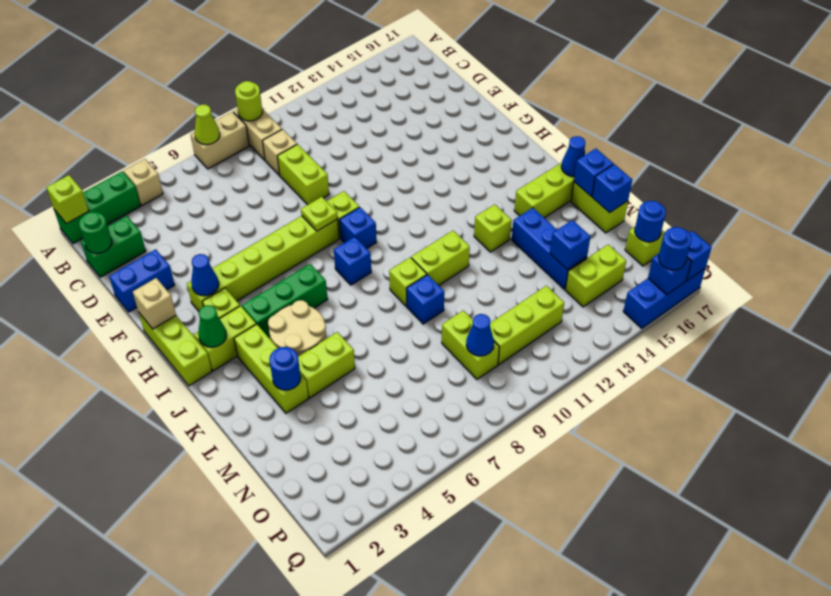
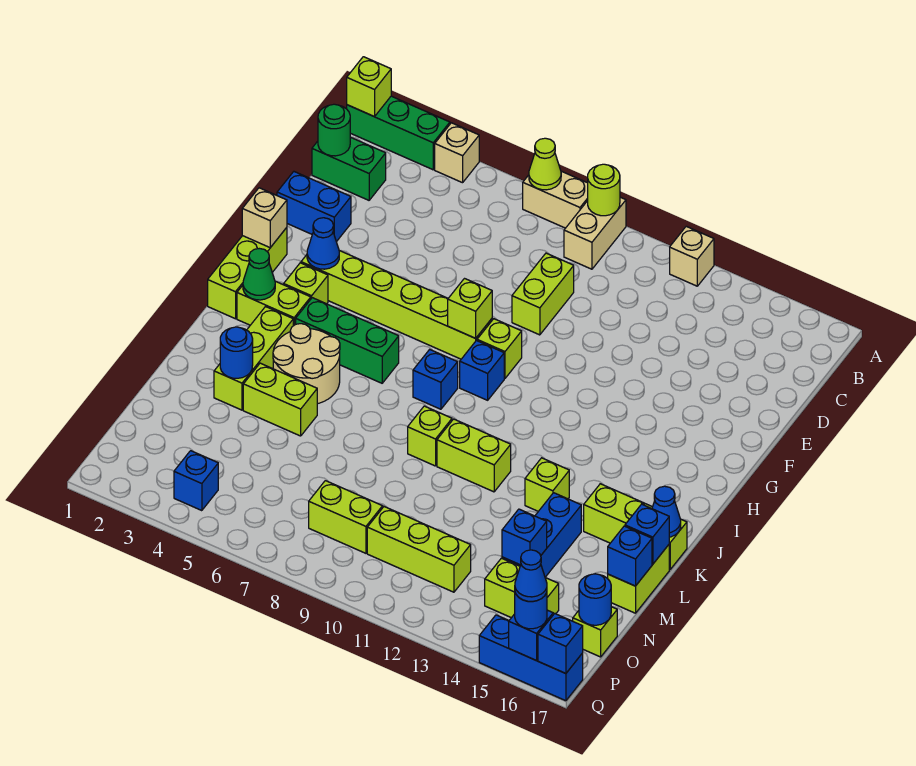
tan brick C9 level 1 -> tan brick A12 level 1
lime plate G8 level 2 -> lime brick G8 level 2
blue brick L9 level 1 -> blue brick P4 level 1
lime brick N9:O9 level 1 -> lime brick O8:O9 level 1
blue cone O9 level 2 -> blue cone Q16 level 4

